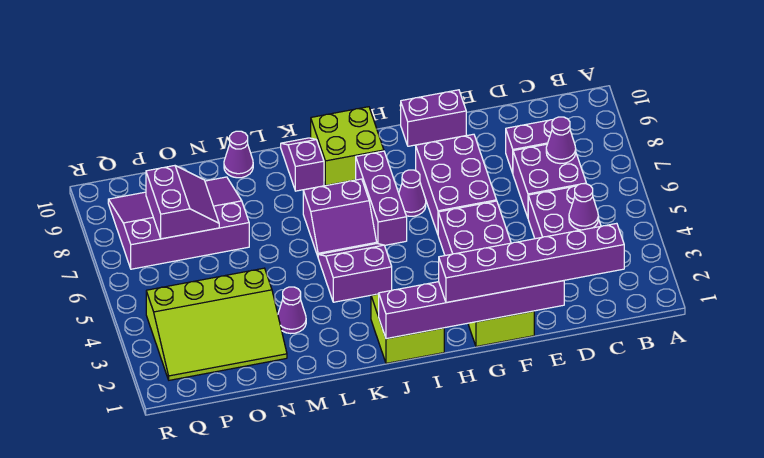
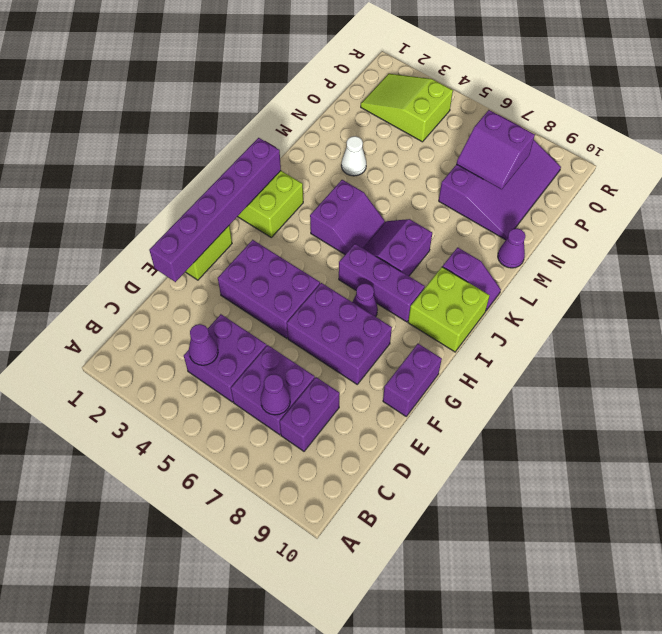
purple brick C1:H1 level 3 -> none
purple cone M3 level 1 -> white cone M3 level 1
lime slope N2:Q4 level 1 top 4 -> lime slope P2:Q4 level 1 top 4

